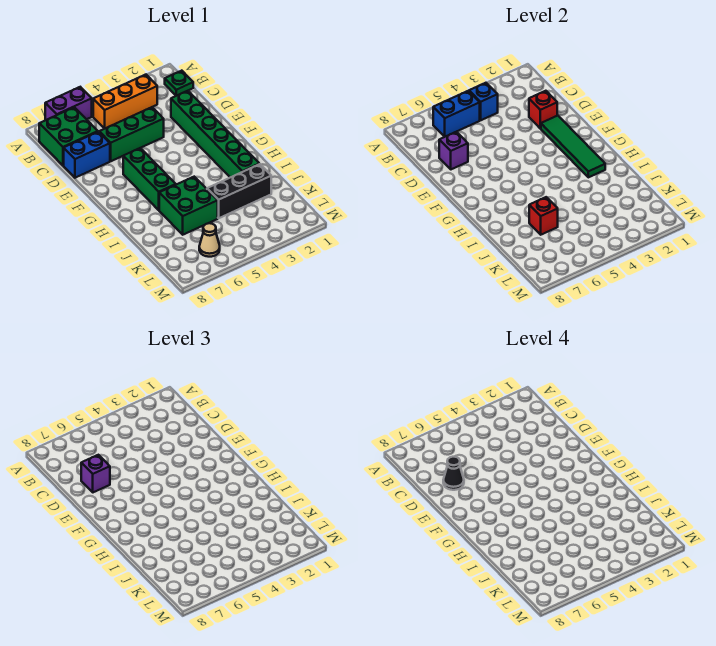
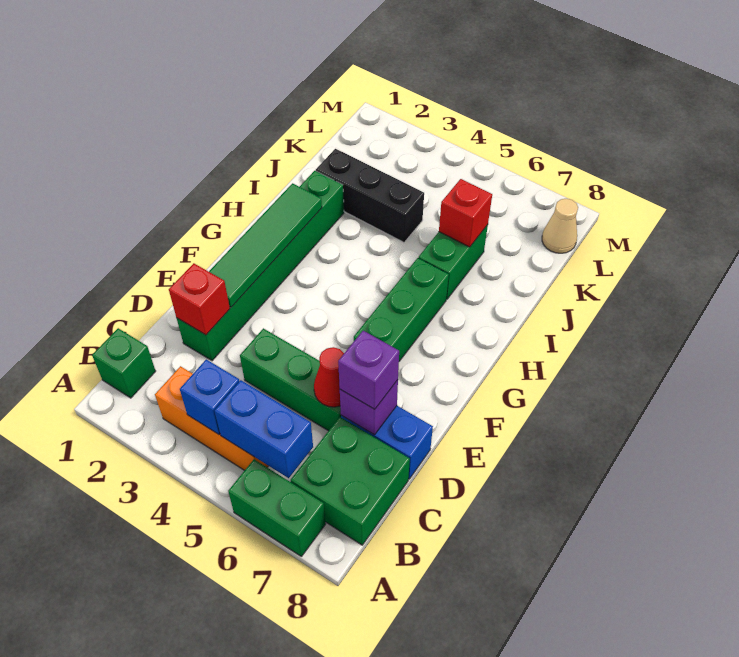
purple brick A6:A7 level 1 -> green brick A6:A7 level 1
green plate B1 level 1 -> green brick B1 level 1
none -> red cone D6 level 2
black cone D7 level 4 -> none
green brick I5:J6 level 1 -> green brick I6:J6 level 1
tan cone L6 level 1 -> tan cone L8 level 1

